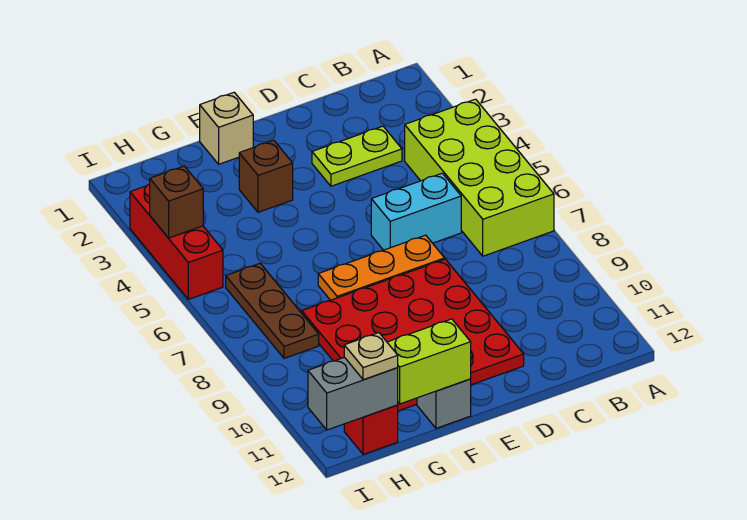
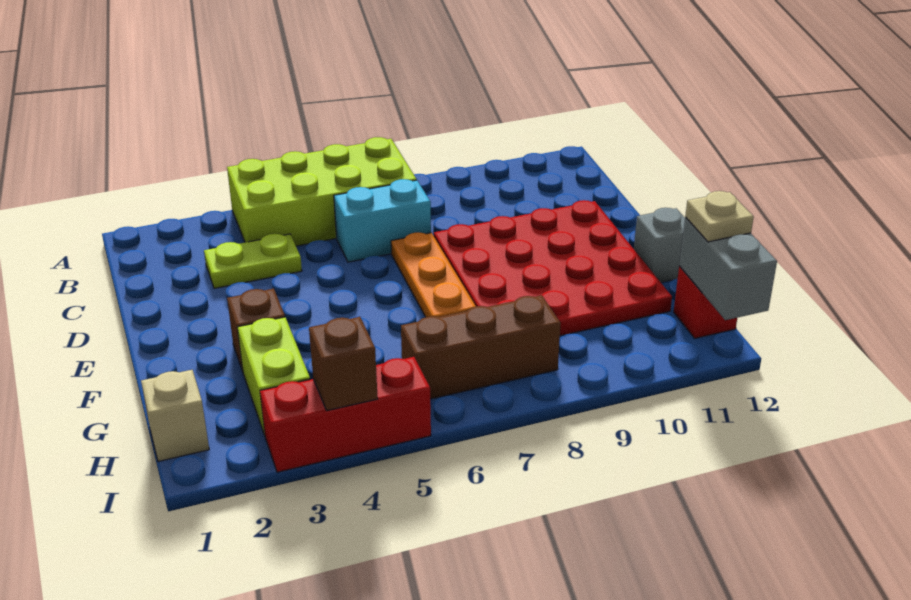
lime plate C3:D3 level 1 -> lime plate C3:C4 level 1
cyan brick C6:D6 level 1 -> cyan brick C6:C7 level 1
tan brick F1 level 1 -> tan brick H1 level 1
lime brick F12:G12 level 2 -> lime brick G3:H3 level 1
brown plate H6:H8 level 1 -> brown brick H6:H8 level 1

